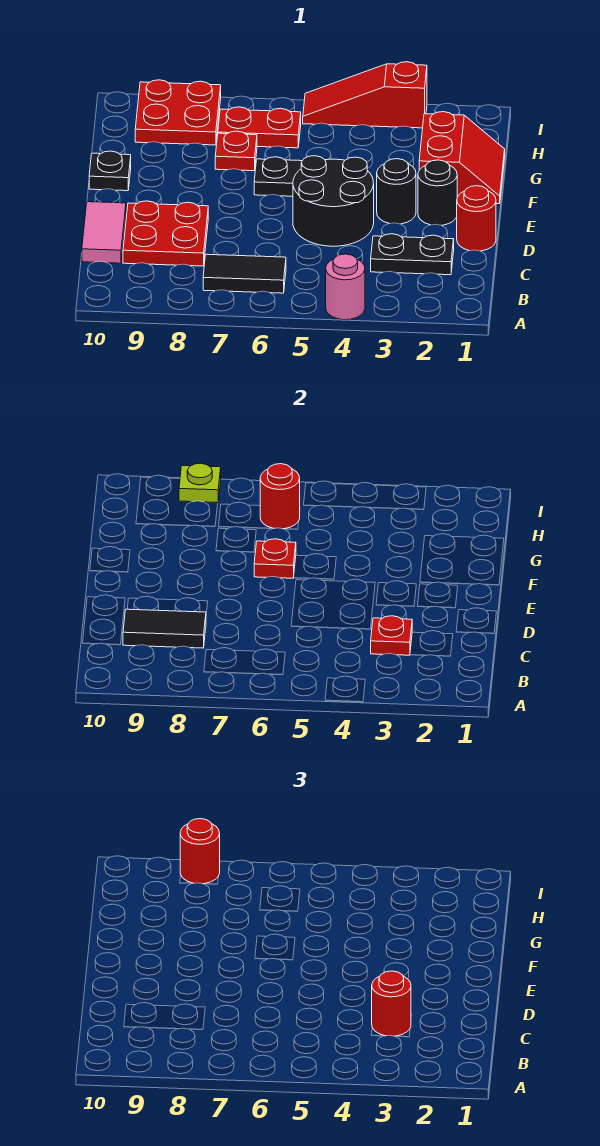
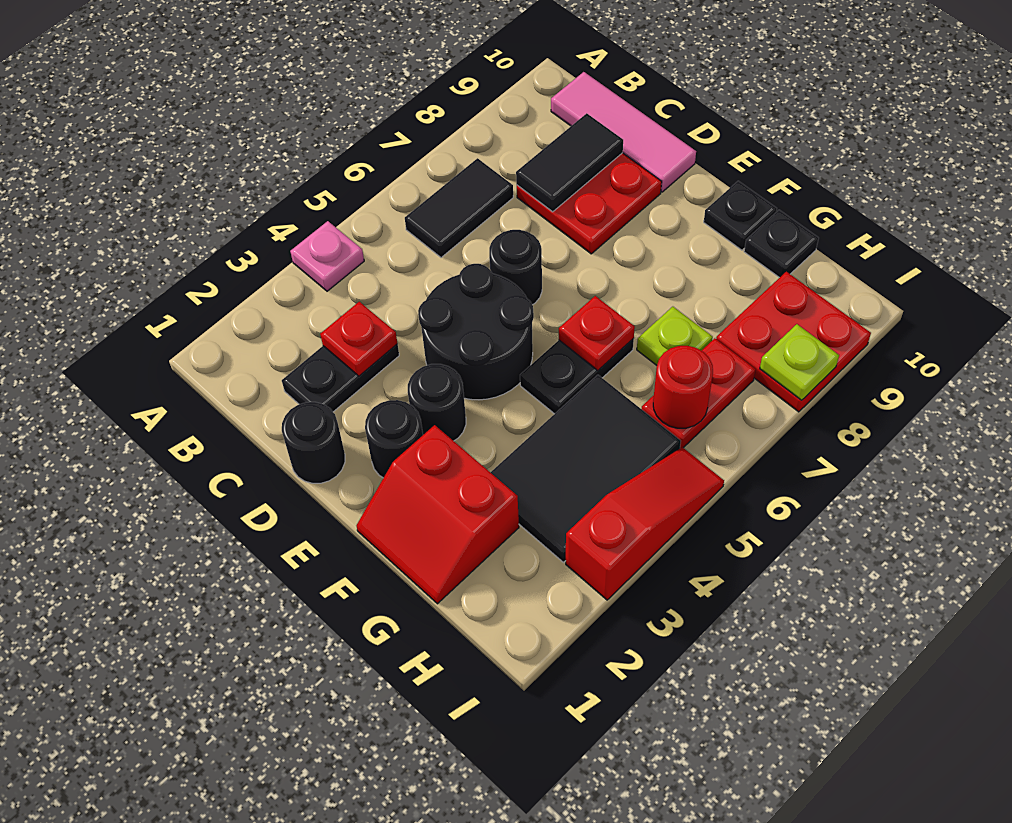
pink round brick A4 level 1 -> pink plate A4 level 1
red round brick C3 level 3 -> none
pink tile C10:D10 level 1 -> pink tile B10:D10 level 1
red round brick D1 level 1 -> black round brick D1 level 1
none -> black round brick D6 level 1
none -> black tile G3:H5 level 1
red plate G7 level 1 -> lime plate G7 level 1
none -> black plate G10 level 1
red round brick I8 level 3 -> none

